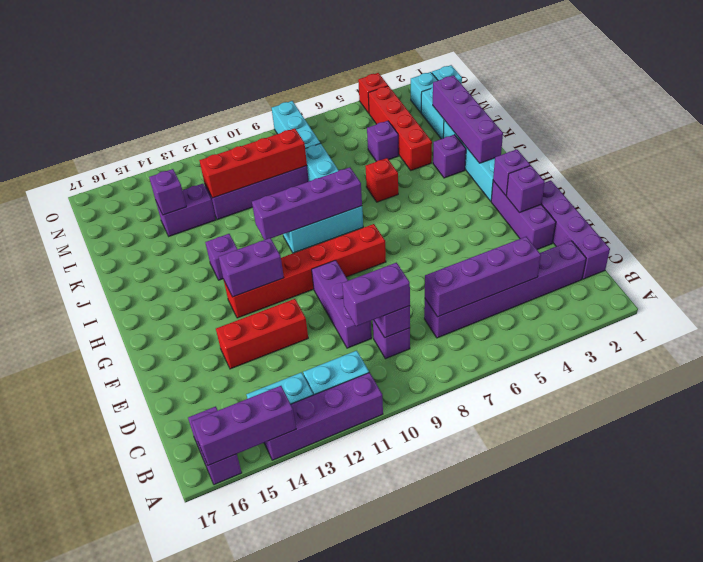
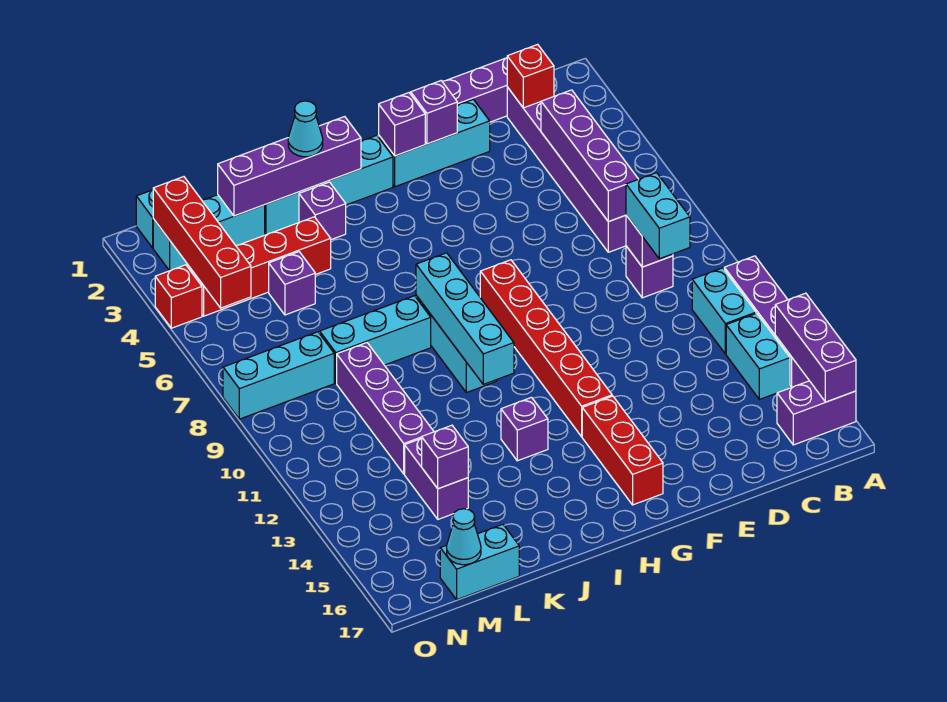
purple brick C9:C10 level 3 -> cyan brick C9:C10 level 3
purple brick D10:F10 level 1 -> none
purple brick E2:G2 level 1 -> cyan brick E2:G2 level 1
red brick E12:E14 level 1 -> red brick G14:G16 level 1
purple brick G12:G13 level 2 -> none
purple brick I8:I11 level 2 -> cyan brick I8:I11 level 2
none -> cyan cone J2 level 3
red brick J6 level 1 -> red brick C2 level 2
red brick L9:L12 level 2 -> red brick N2:N5 level 2
none -> cyan brick L17:M17 level 1
none -> cyan cone M17 level 2

